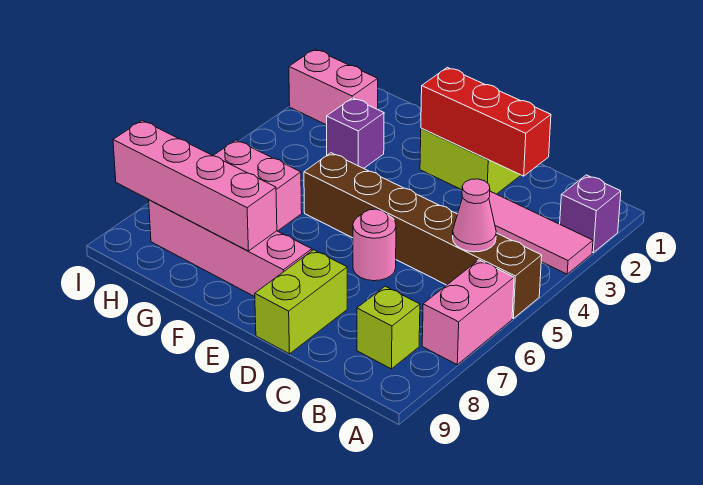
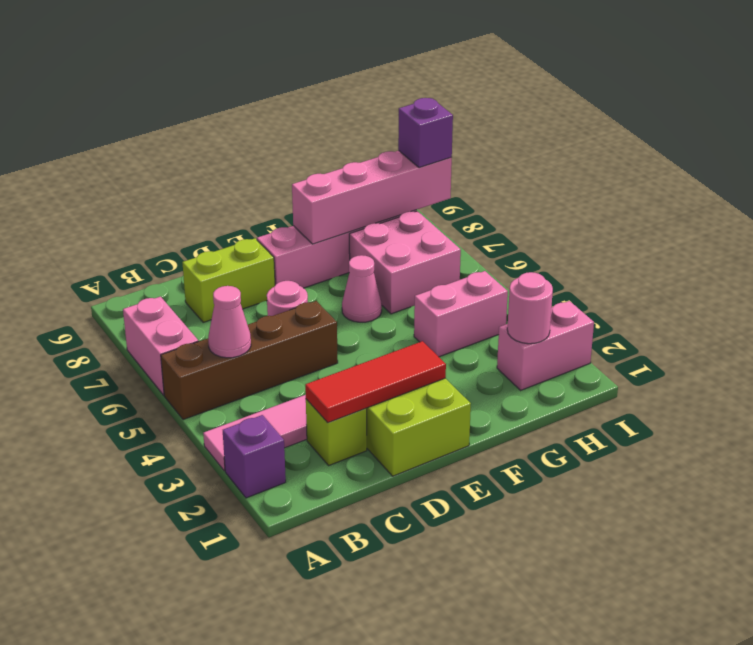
brown brick A5:F5 level 1 -> brown brick A5:D5 level 1
lime brick B8 level 1 -> lime brick C2 level 1
red brick C2:E2 level 2 -> red tile C2:E2 level 2
lime brick D8:D9 level 1 -> lime brick C8:D8 level 1
none -> pink cone F6 level 1
purple brick G3 level 1 -> purple brick I8 level 3
none -> pink brick G4:H4 level 1
none -> pink round brick H2 level 2

